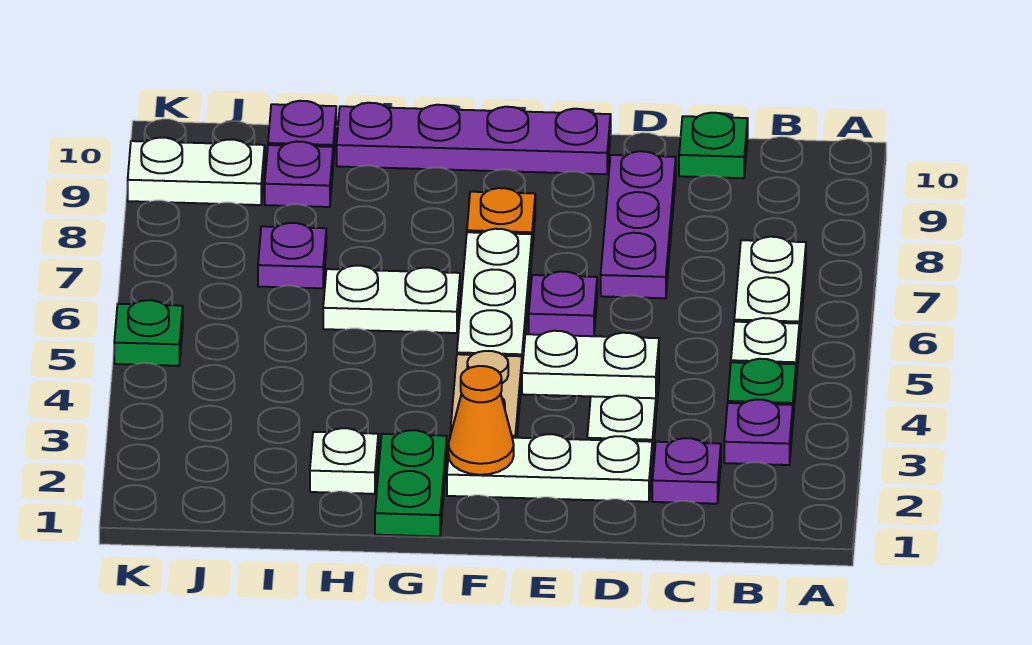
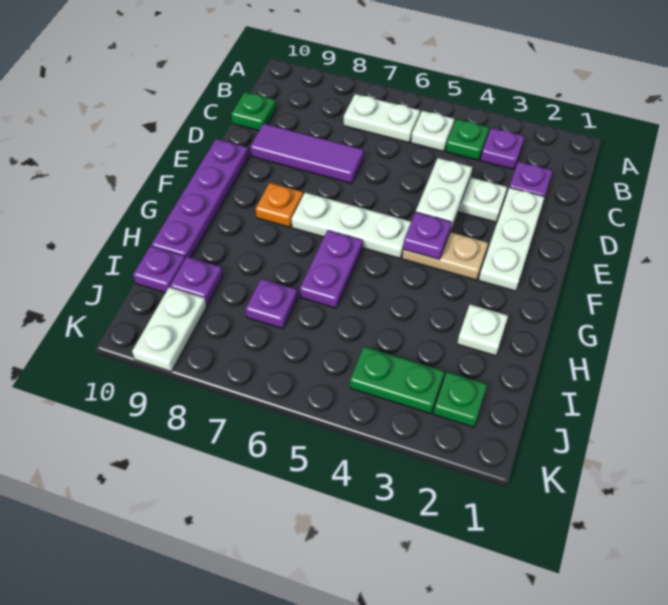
purple plate D7:D9 level 1 -> purple tile D7:D9 level 1
purple plate E6 level 1 -> purple plate F4 level 2
orange cone F2 level 2 -> none
green plate G1:G2 level 1 -> green plate J3:J4 level 1
white plate G6:H6 level 1 -> purple plate G6:H6 level 1
green plate K5 level 1 -> green plate J2 level 1

